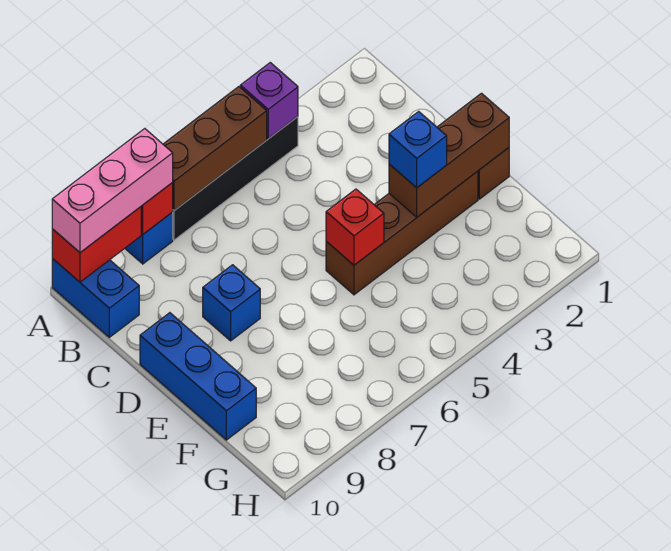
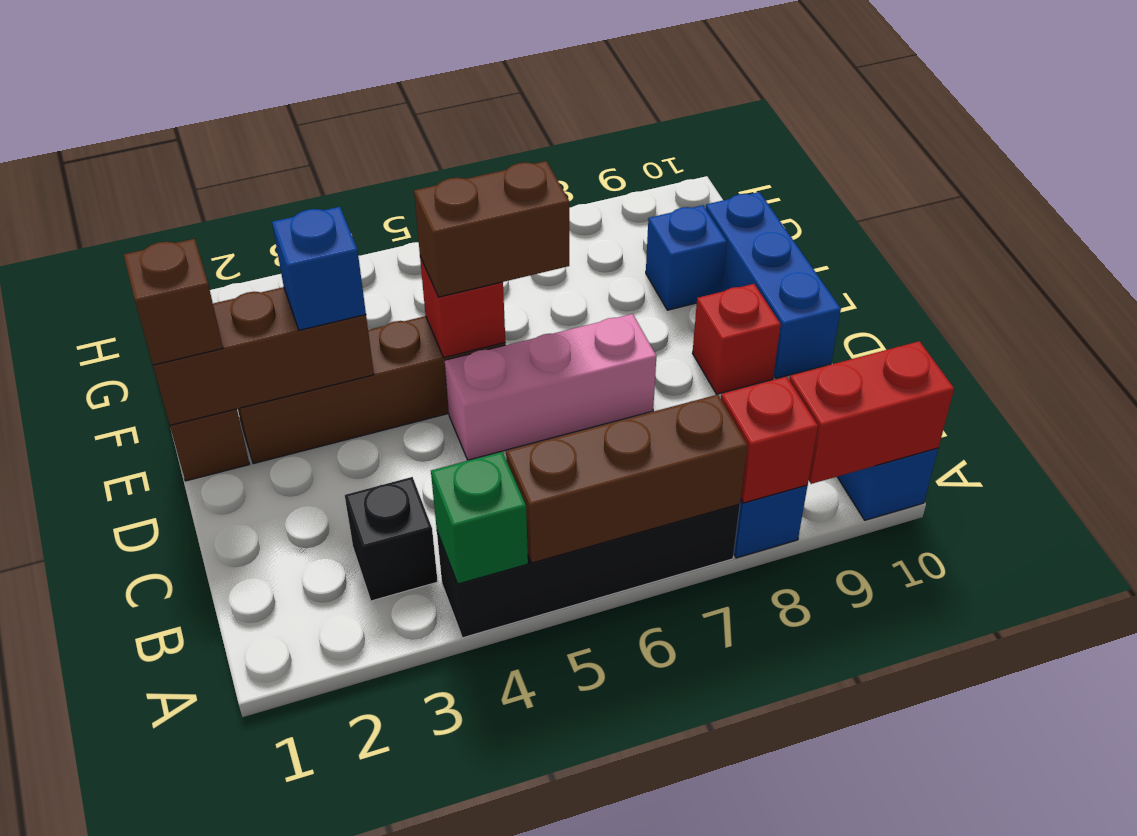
purple brick A4 level 2 -> green brick A4 level 2
pink brick A8:A10 level 3 -> pink brick D5:D7 level 1
none -> black brick B3 level 1
blue brick D8 level 1 -> blue brick F9 level 1
none -> red brick D9 level 1
none -> brown brick E1 level 3
none -> brown brick E5:E6 level 3

